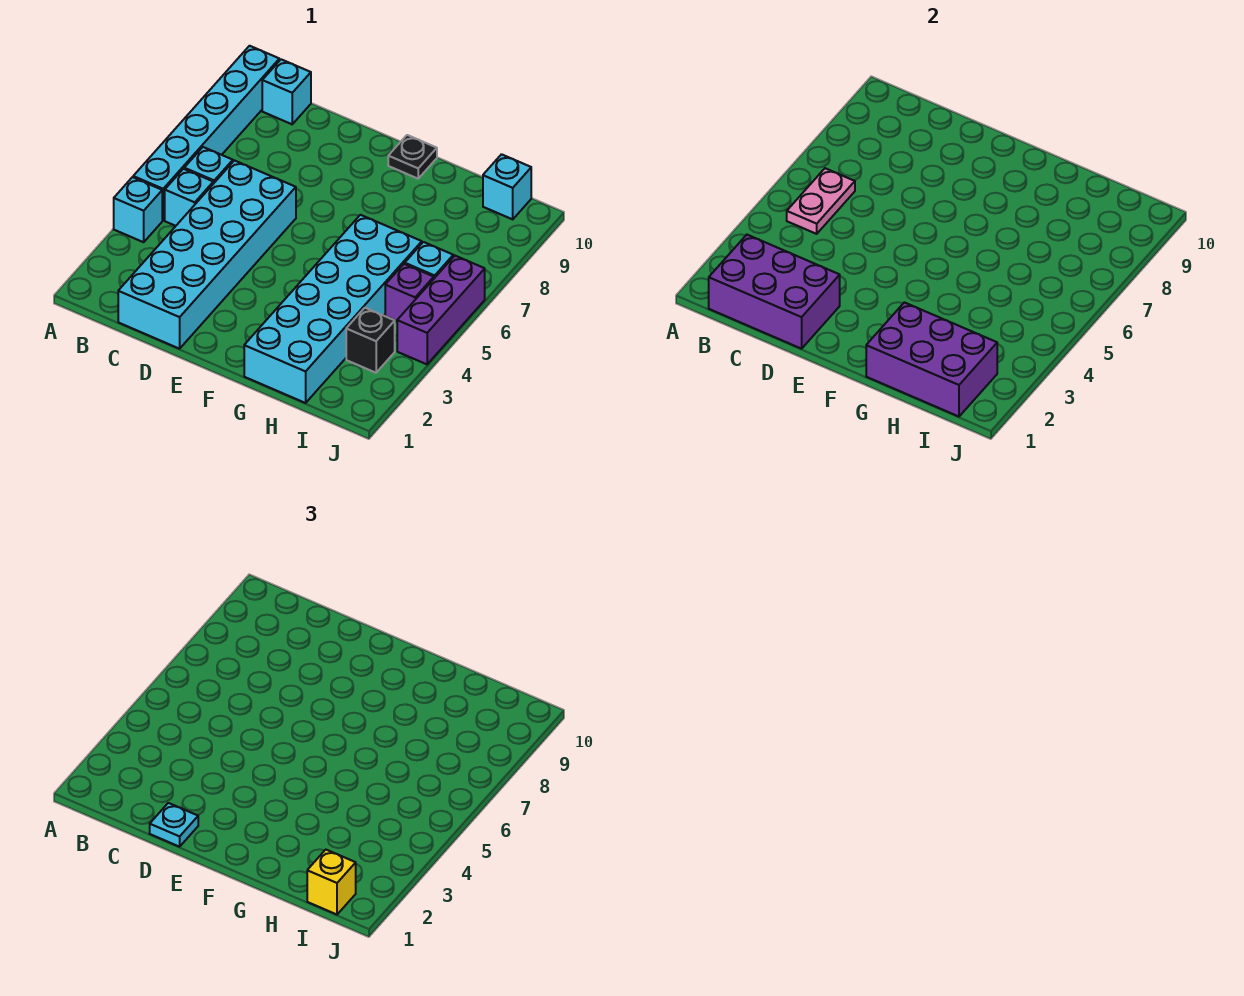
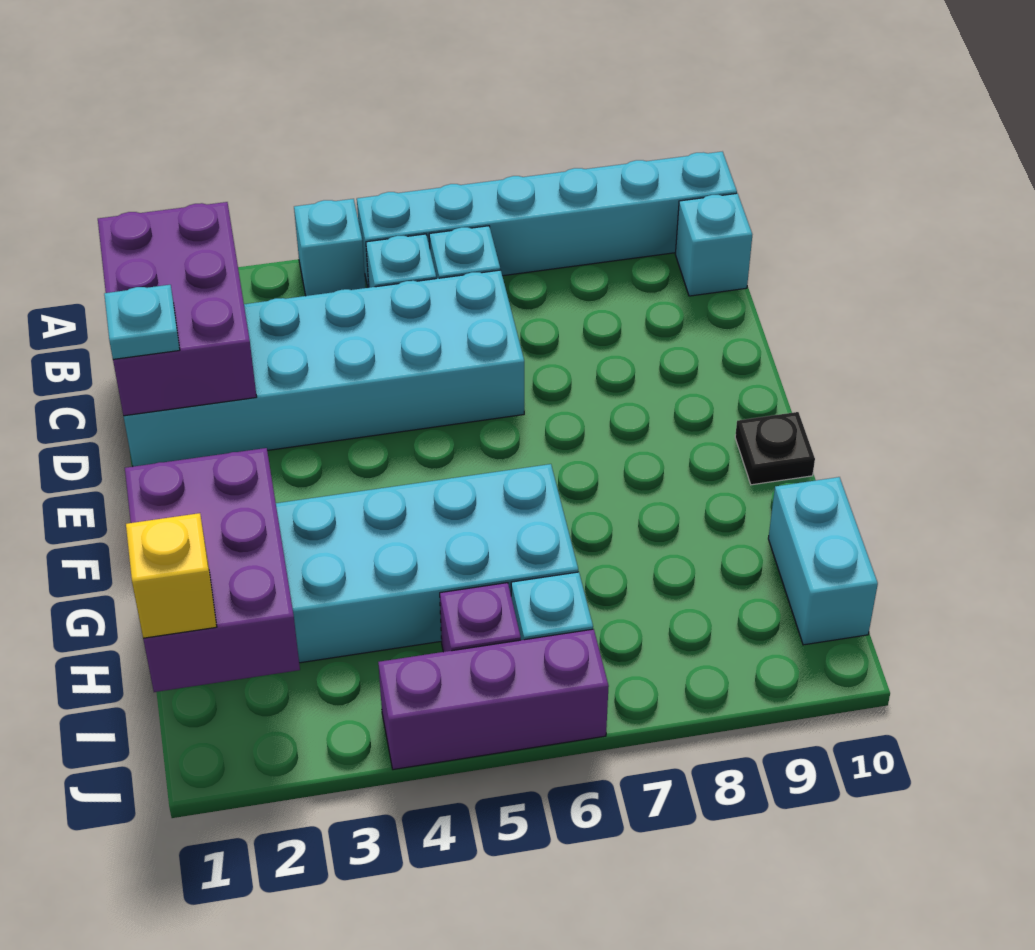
pink plate B5:B6 level 2 -> none
black brick I3 level 1 -> none
cyan brick I10 level 1 -> cyan brick H10:I10 level 1

